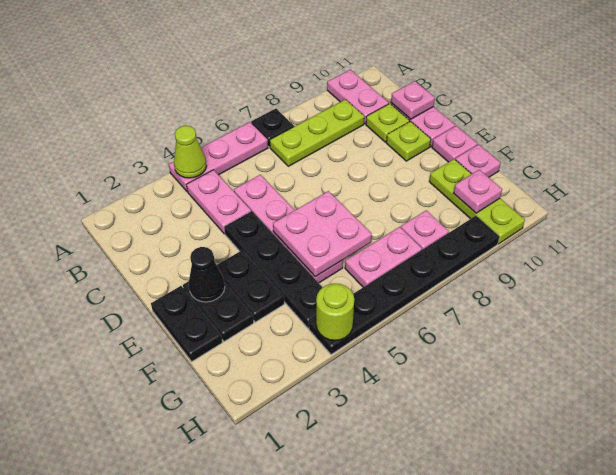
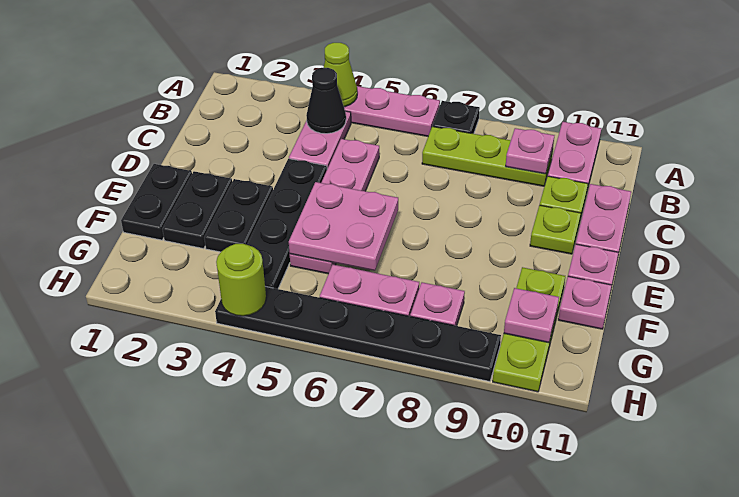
pink plate C11 level 2 -> pink plate B9 level 2
black cone E2 level 2 -> black cone B4 level 2

